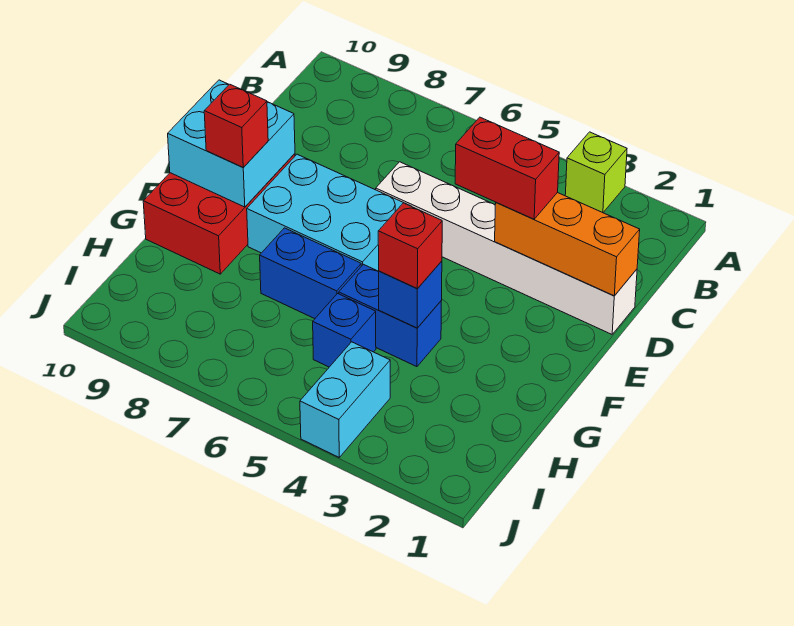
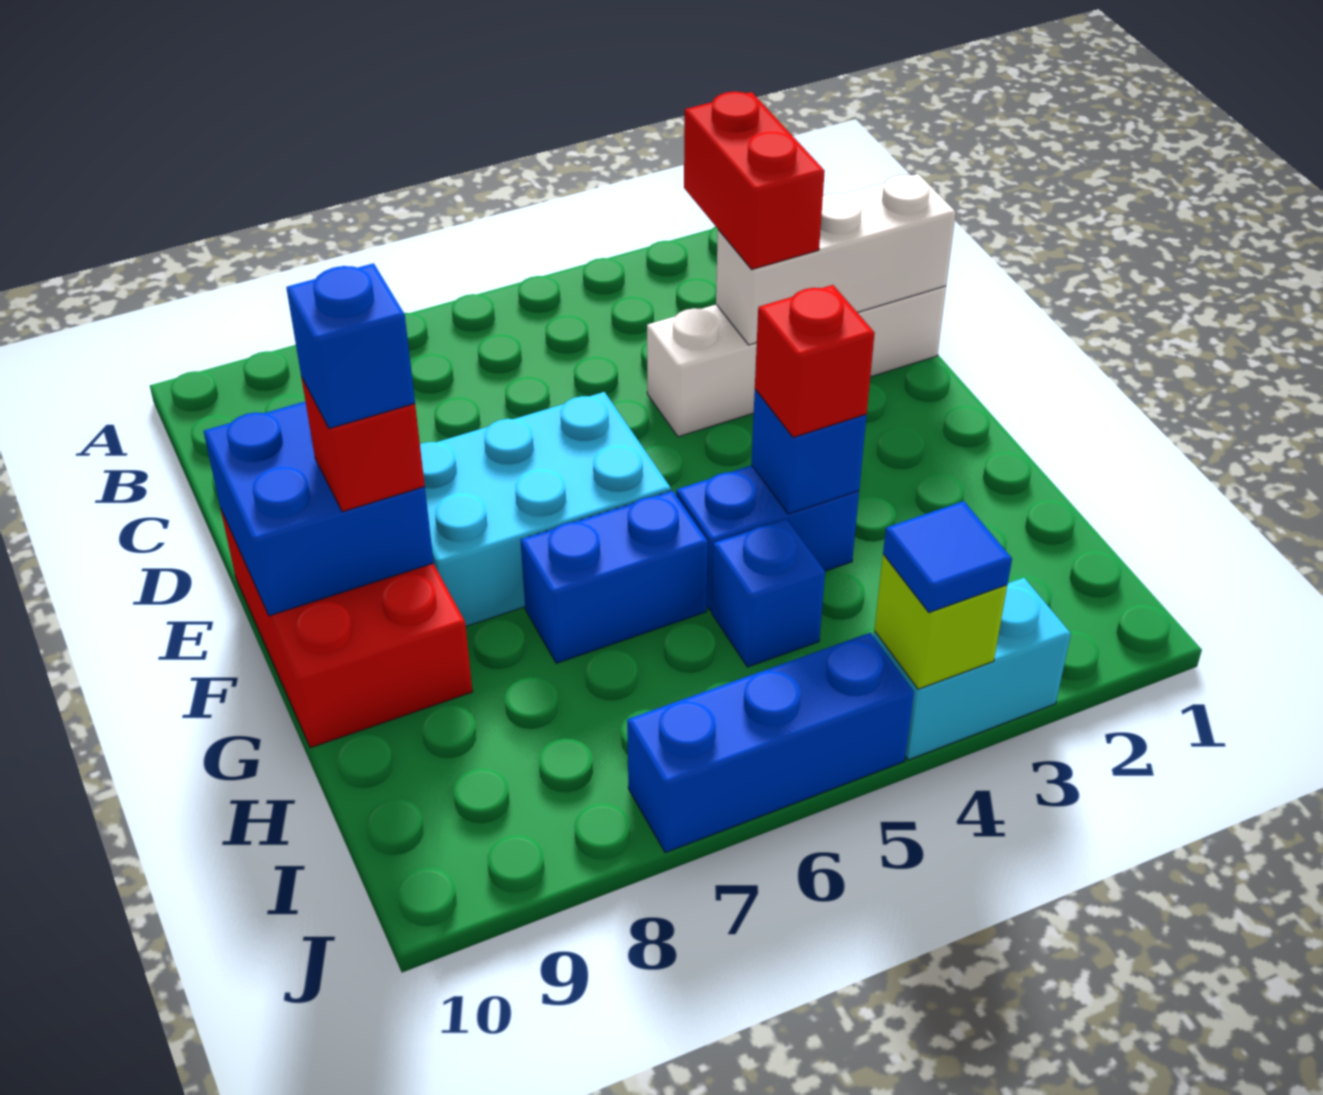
lime brick A3 level 1 -> lime brick J4 level 2
white brick D1:D6 level 1 -> white brick D1:D4 level 1
orange brick D1:D3 level 2 -> white brick D1:D3 level 2
red brick D3:D4 level 3 -> red brick C3:D3 level 3
cyan brick E9:F10 level 2 -> blue brick E9:F10 level 2
none -> blue brick F9 level 4
cyan brick I4:J4 level 1 -> cyan brick J3:J4 level 1
none -> blue tile J4 level 3
none -> blue brick J5:J7 level 1

